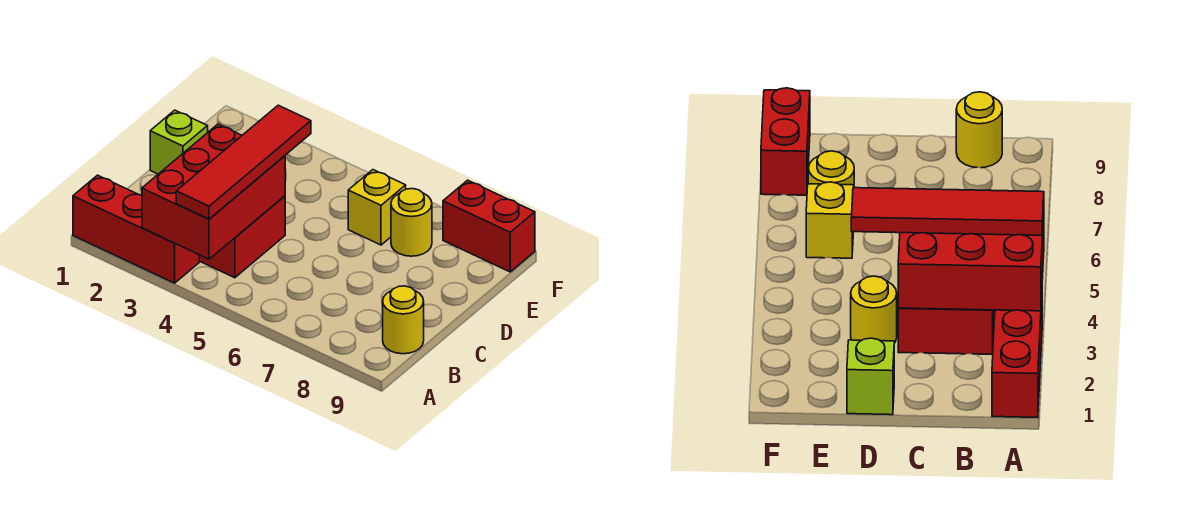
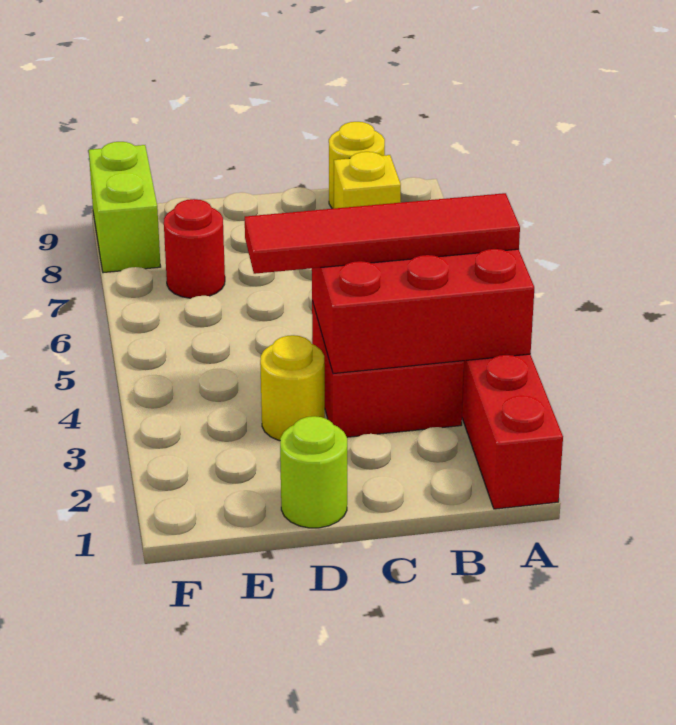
lime brick D1 level 1 -> lime round brick D1 level 1
yellow brick E6 level 1 -> yellow brick B8 level 1
yellow round brick E7 level 1 -> red round brick E7 level 1
red brick F8:F9 level 1 -> lime brick F8:F9 level 1

